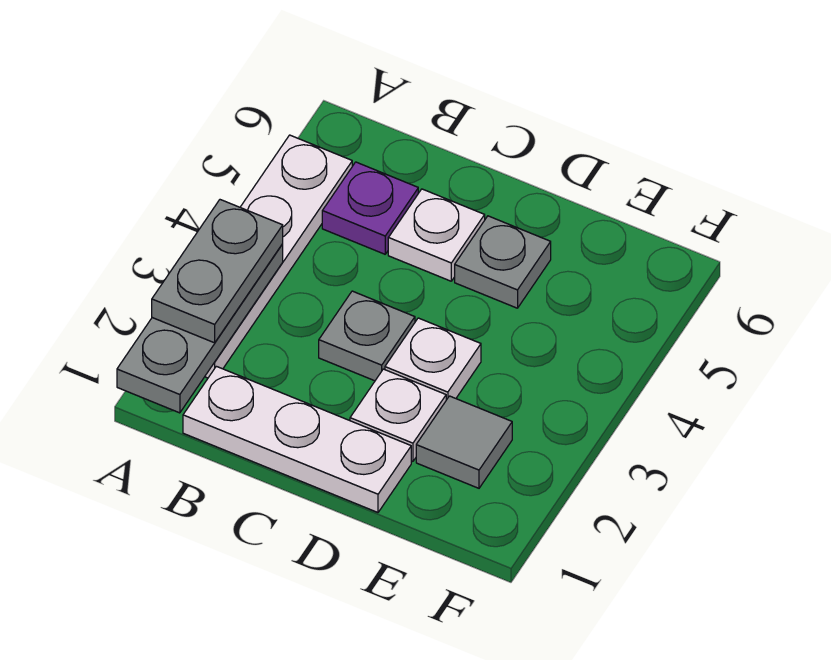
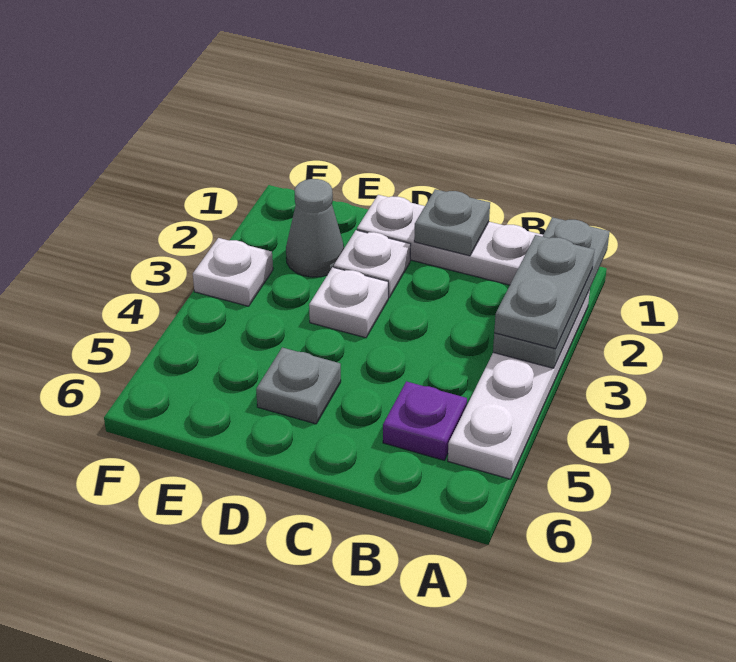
grey plate C3 level 1 -> grey plate C1 level 2
white plate C5 level 1 -> white plate F3 level 1
grey tile E2 level 1 -> grey cone E2 level 1

